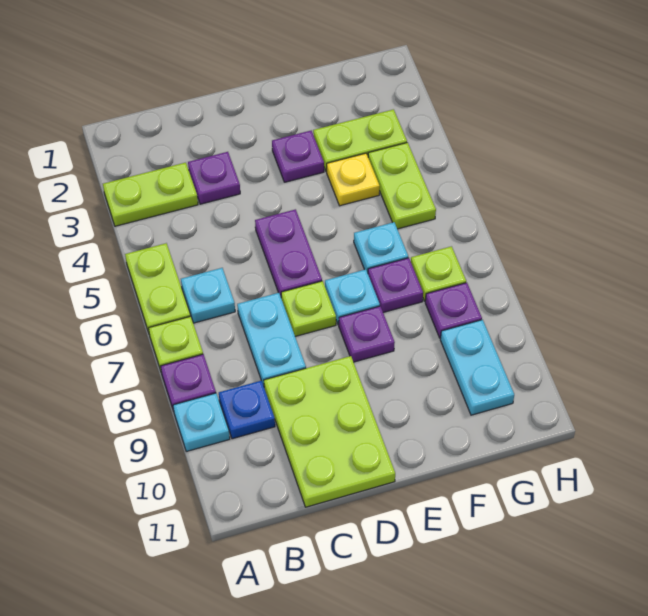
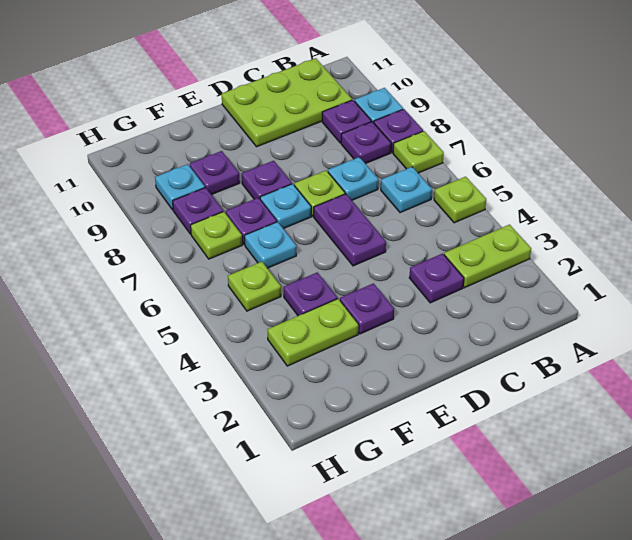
lime plate A5:A6 level 1 -> lime plate A5 level 1
none -> purple plate B8 level 1
blue plate B9 level 1 -> purple plate B9 level 1
cyan plate C7:C8 level 1 -> cyan plate C7 level 1
lime plate C9:D11 level 1 -> lime plate B10:D11 level 1
yellow plate F4 level 1 -> purple plate F4 level 1
none -> purple plate F9 level 1
lime plate G4:G5 level 1 -> lime plate G5 level 1
cyan plate G9:G10 level 1 -> cyan plate G9 level 1

